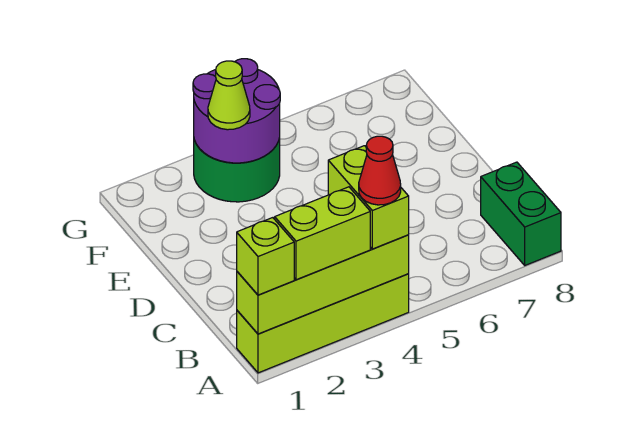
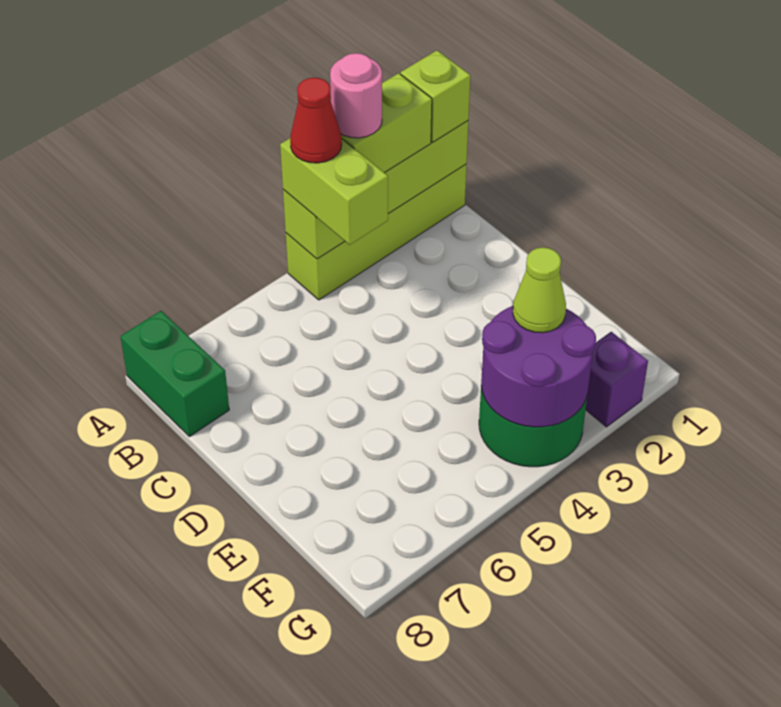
none -> pink round brick A3 level 4
none -> purple brick G2 level 1

